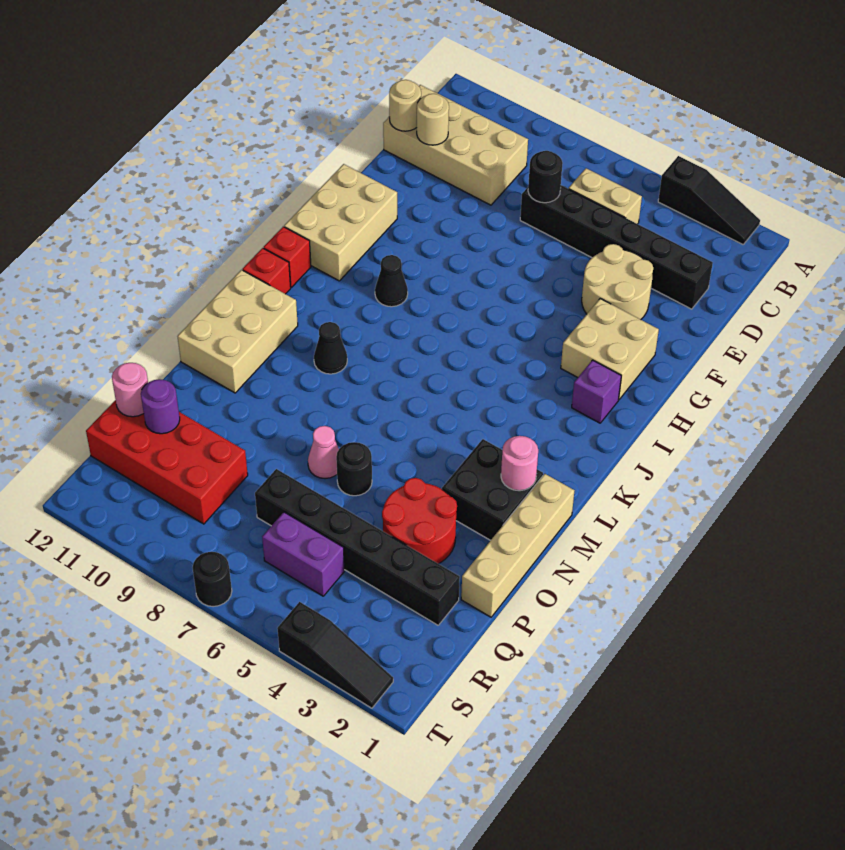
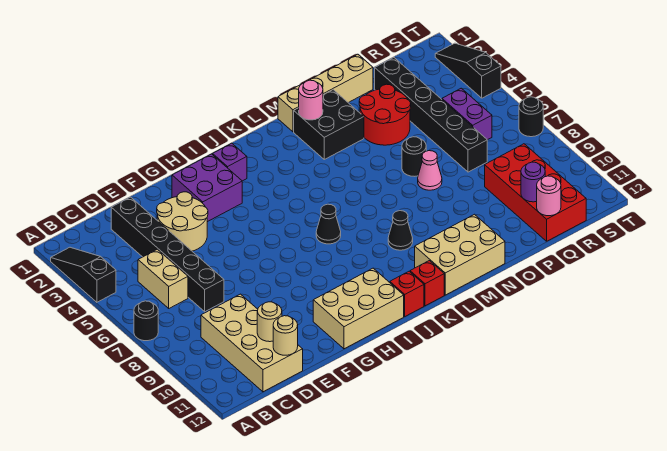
black round brick D7 level 2 -> black round brick A7 level 1
tan brick G2:H3 level 1 -> purple brick G2:H3 level 1
black cone I9 level 1 -> black cone J7 level 1

